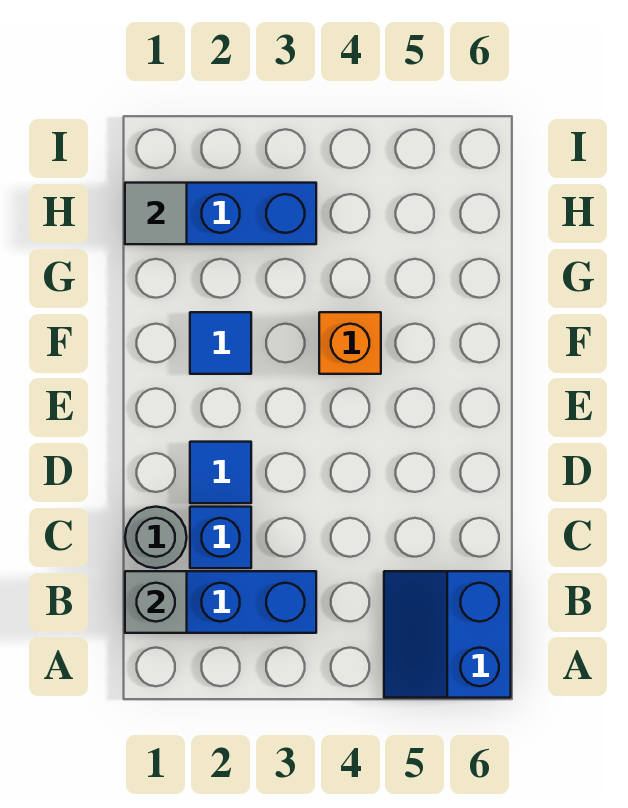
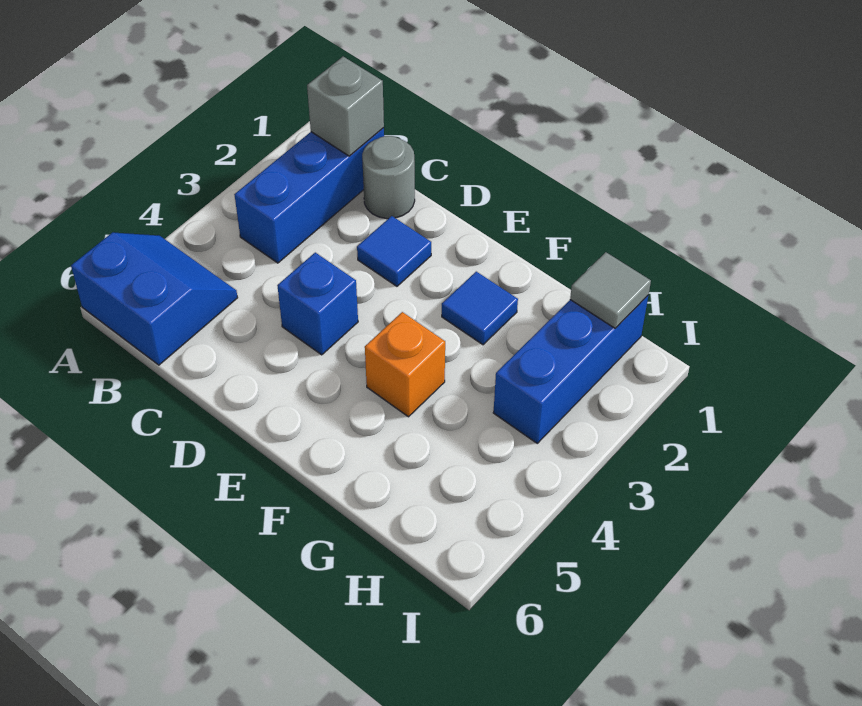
blue brick C2 level 1 -> blue brick D4 level 1

